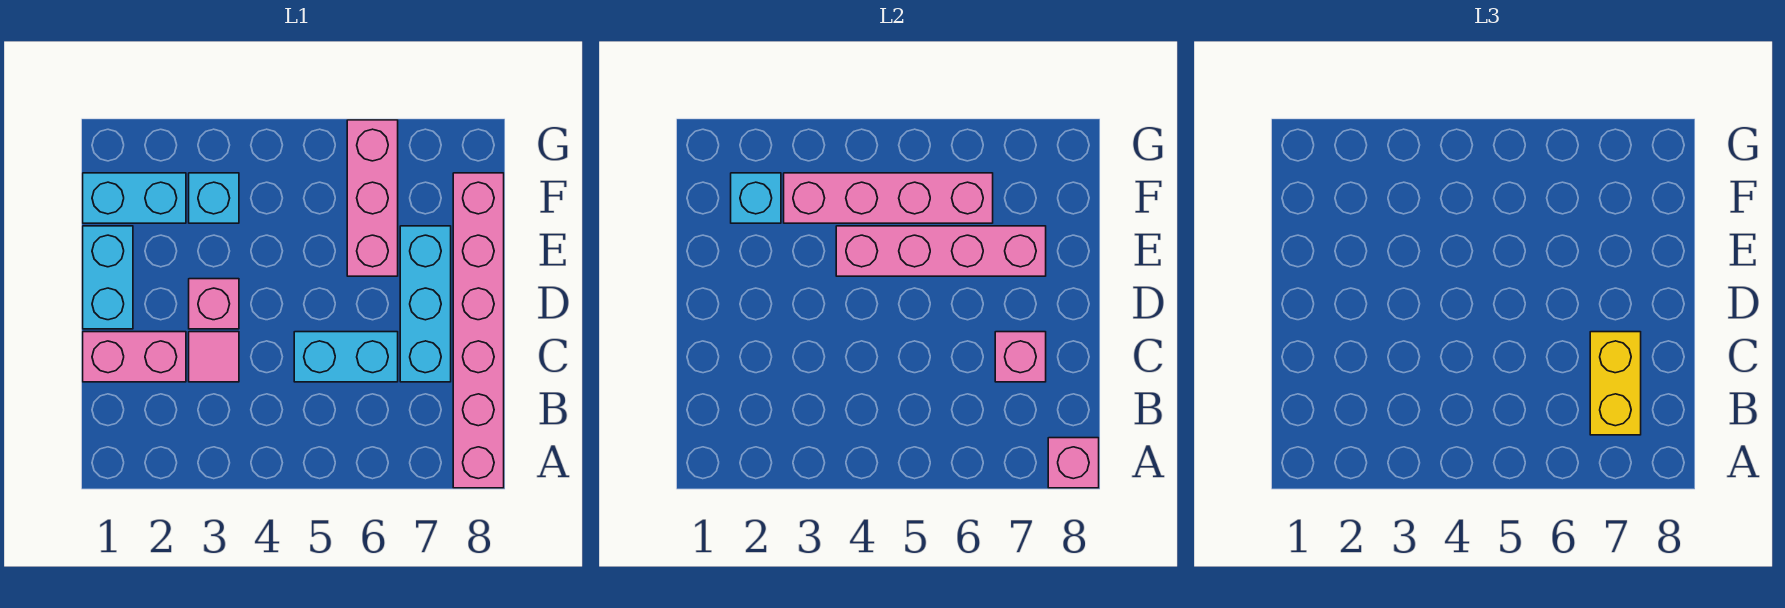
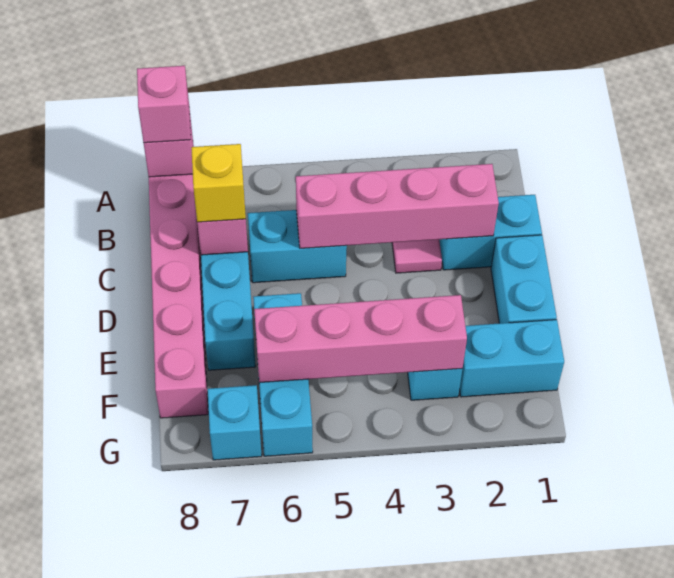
yellow brick B7:C7 level 3 -> yellow brick C7 level 3
pink brick C1:C2 level 1 -> cyan brick C1:C2 level 1
pink brick D3 level 1 -> pink brick A8 level 3
pink brick E4:E7 level 2 -> pink brick C2:C5 level 2
pink brick E6:G6 level 1 -> cyan brick E6:G6 level 1
cyan brick F2 level 2 -> cyan brick G7 level 1

